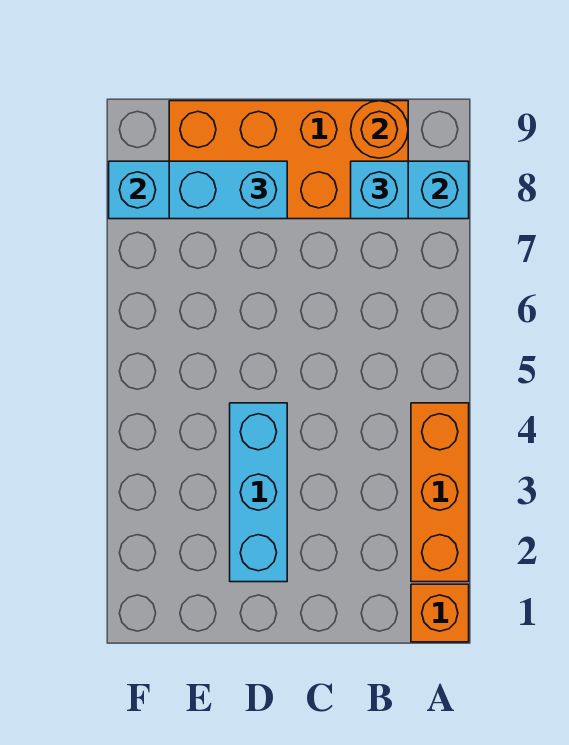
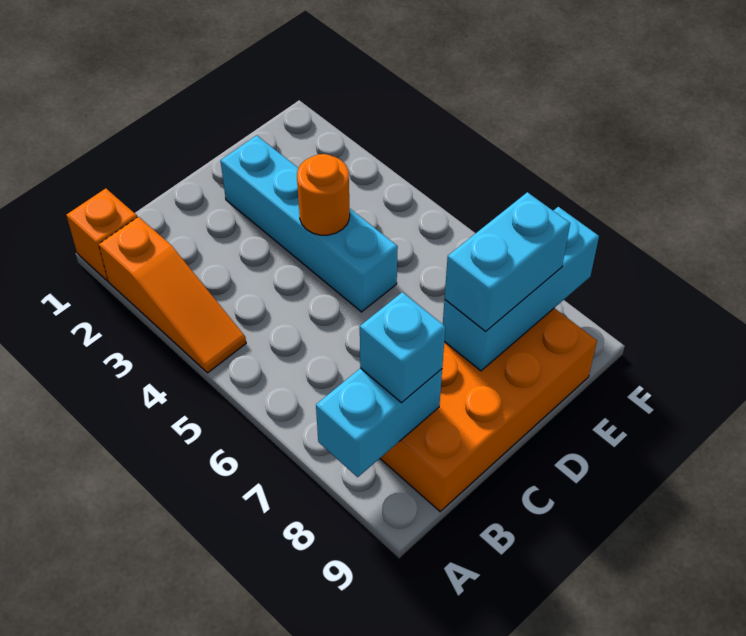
orange brick A2:A4 level 1 -> orange slope A2:A4 level 1 top 2
orange round brick B9 level 2 -> orange round brick D4 level 2
cyan brick D2:D4 level 1 -> cyan brick D2:D5 level 1

